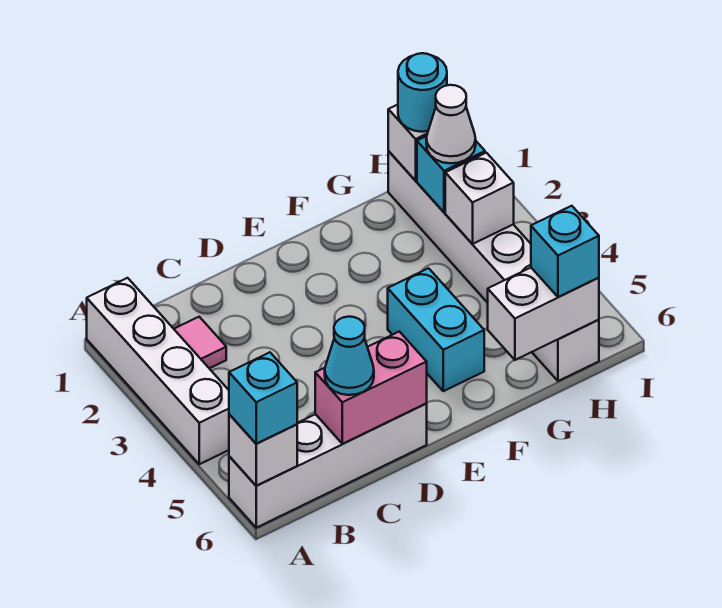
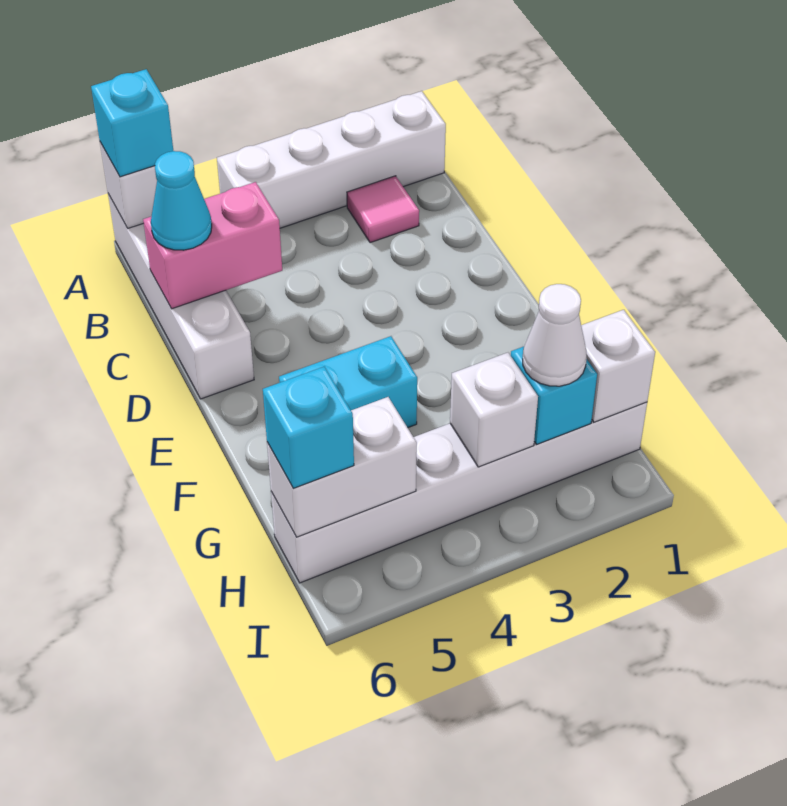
pink brick C6:D6 level 2 -> pink brick C5:C6 level 2
white brick G6:H6 level 2 -> white brick H5:H6 level 2
cyan round brick H1 level 3 -> none

